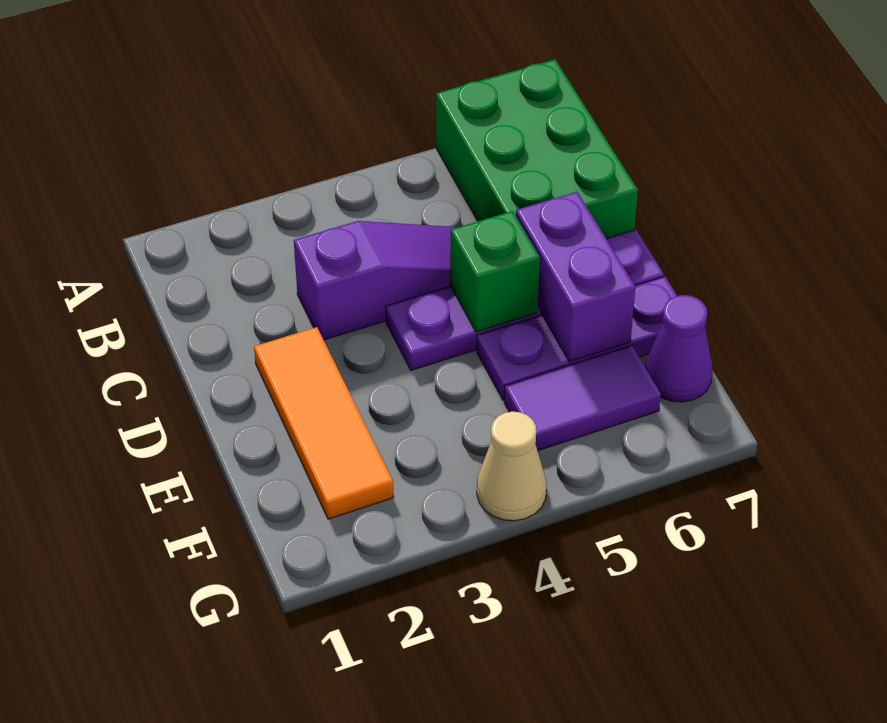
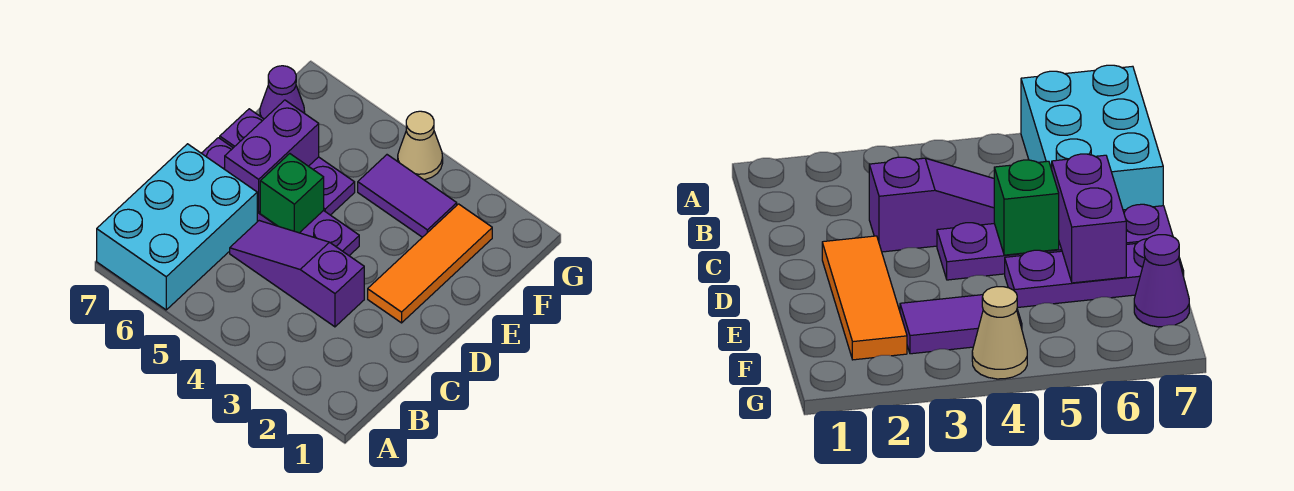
green brick A6:C7 level 1 -> cyan brick A6:C7 level 1
purple tile F5:F6 level 1 -> purple tile F3:F4 level 1

